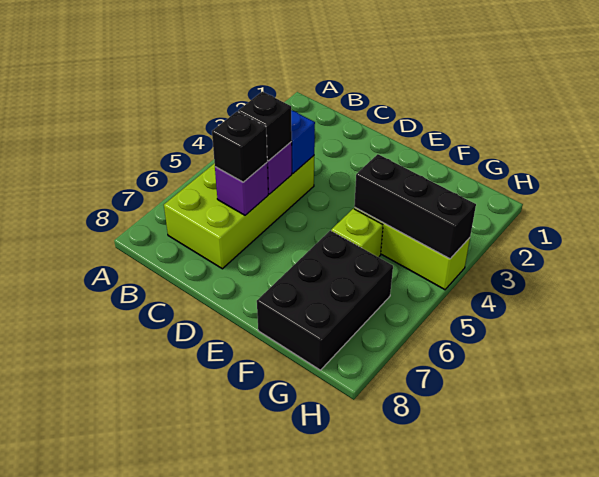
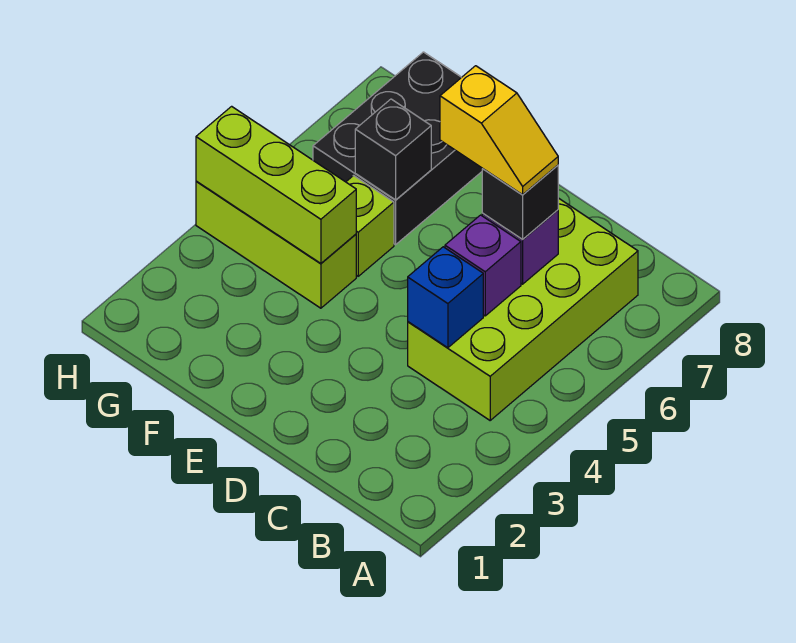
black brick C5 level 3 -> black brick F6 level 2
none -> yellow slope C6:D6 level 4 top D
black brick F4:H4 level 2 -> lime brick F4:H4 level 2

